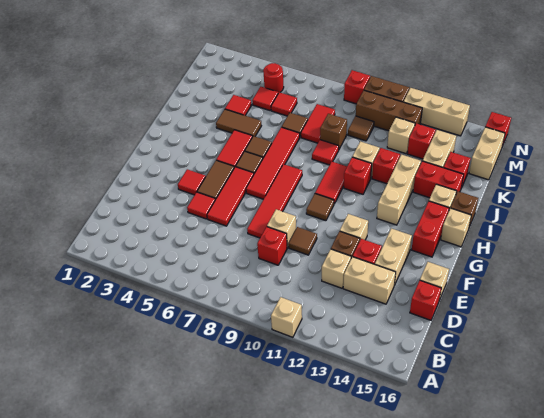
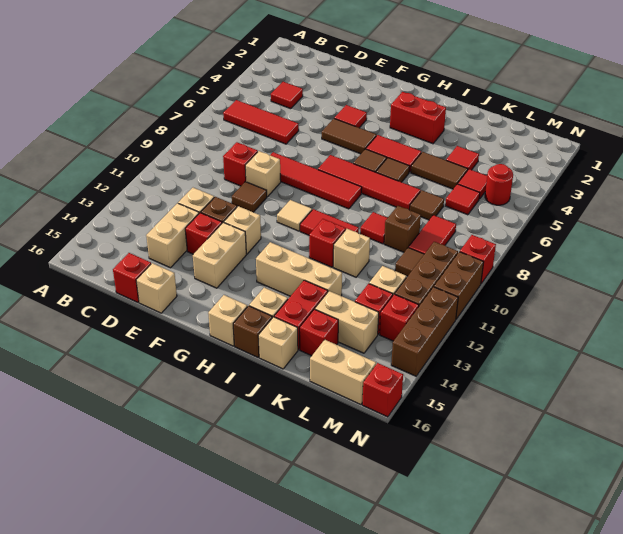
tan brick A11 level 1 -> tan brick J16 level 1
red tile E5 level 1 -> red tile C4 level 1
red tile E6:G6 level 1 -> red tile B6:D6 level 1
tan brick E14:F14 level 1 -> tan brick F13:F14 level 1
brown tile G10 level 1 -> tan tile G10 level 1
red brick G15:H15 level 1 -> red brick H3:I3 level 1
brown tile J4:J5 level 1 -> brown tile J5:K5 level 1
red brick J12 level 1 -> red brick M13 level 1
red tile K8:L8 level 1 -> red tile L8:L9 level 1
tan brick N12:N14 level 1 -> brown brick N12:N14 level 1

